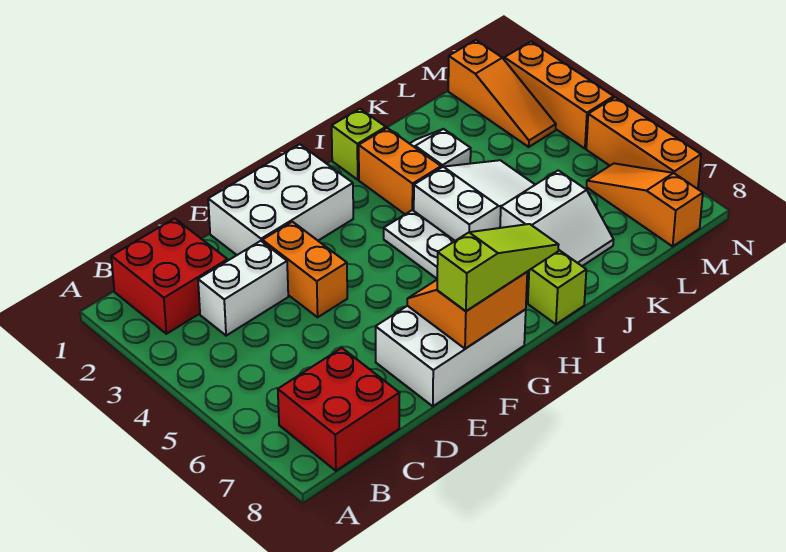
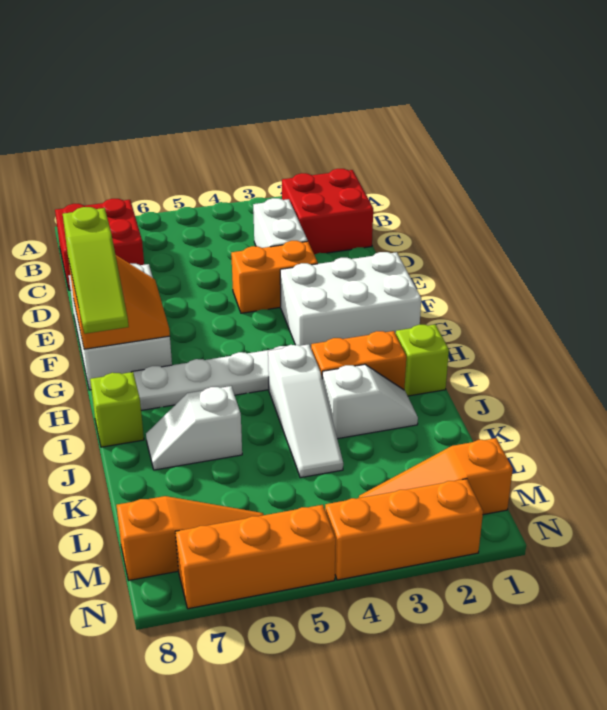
white brick E1:G2 level 1 -> white brick F1:G3 level 1
white slope I4:K5 level 1 top I -> white slope I4:K4 level 1 top I
white slope J6:K7 level 1 top 6 -> white slope J6:J7 level 1 top 6

